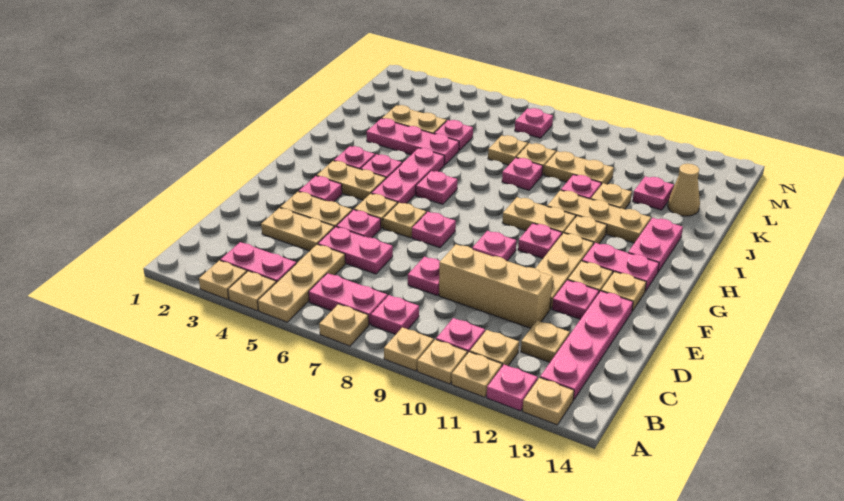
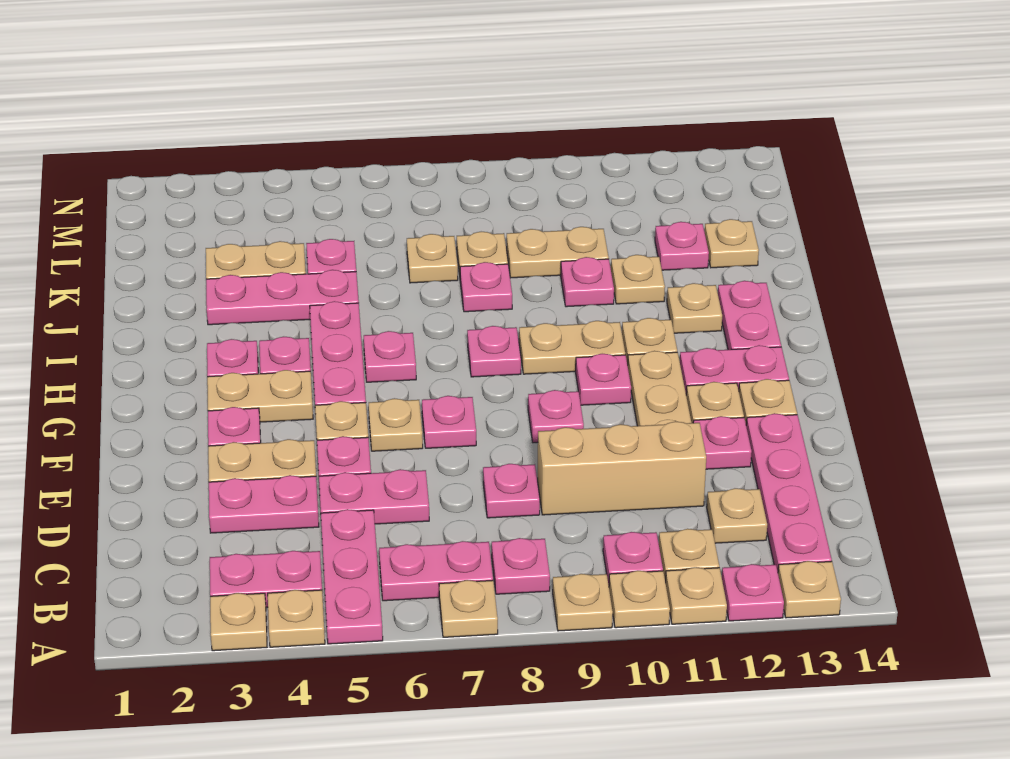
tan plate A5:C5 level 1 -> pink plate A5:C5 level 1
tan plate D3:D4 level 1 -> pink plate D3:D4 level 1
tan plate I10:I12 level 1 -> tan plate I12 level 1
tan cone K13 level 1 -> tan plate K13 level 1
pink plate M7 level 1 -> pink plate H8 level 1

